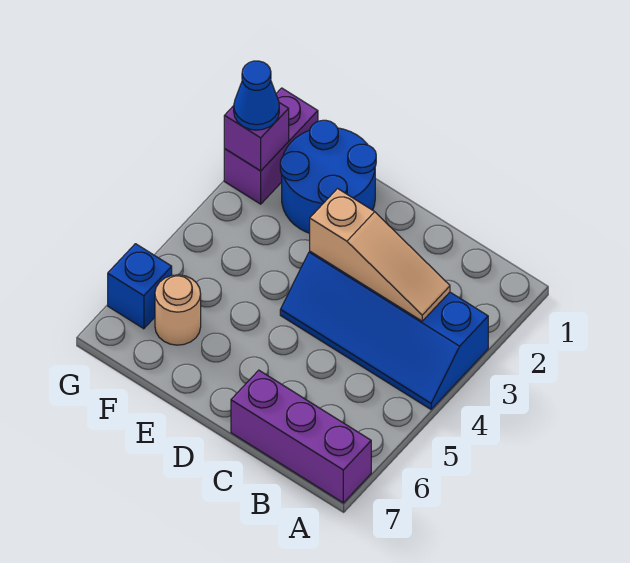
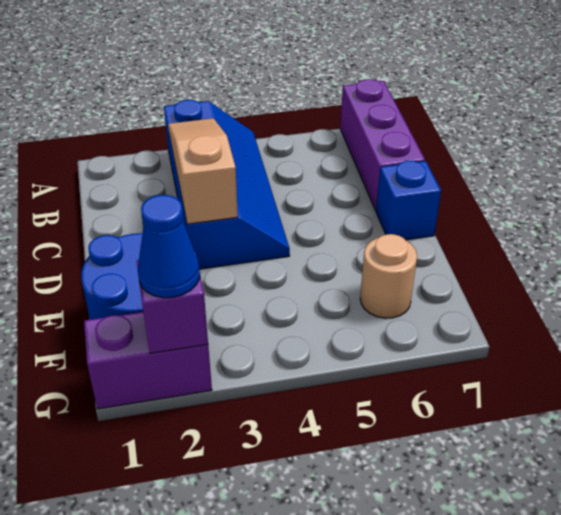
blue brick G6 level 1 -> blue brick D7 level 1

